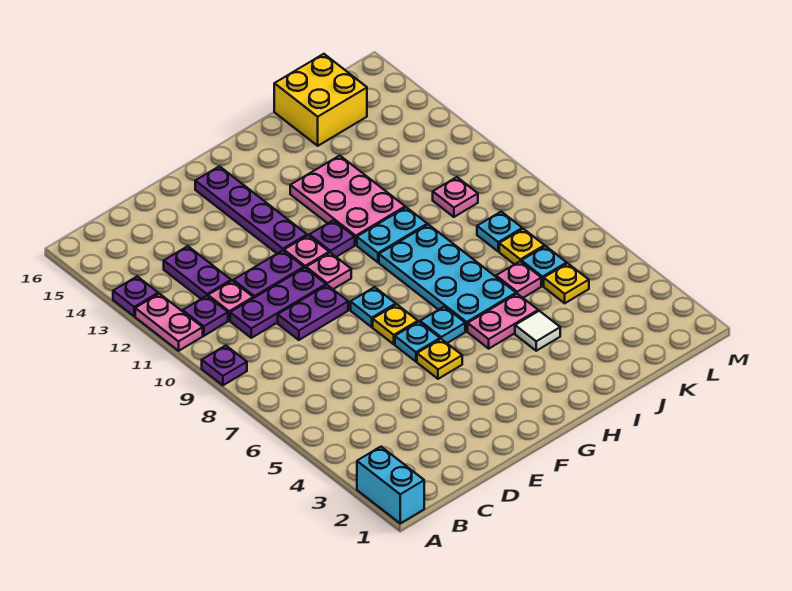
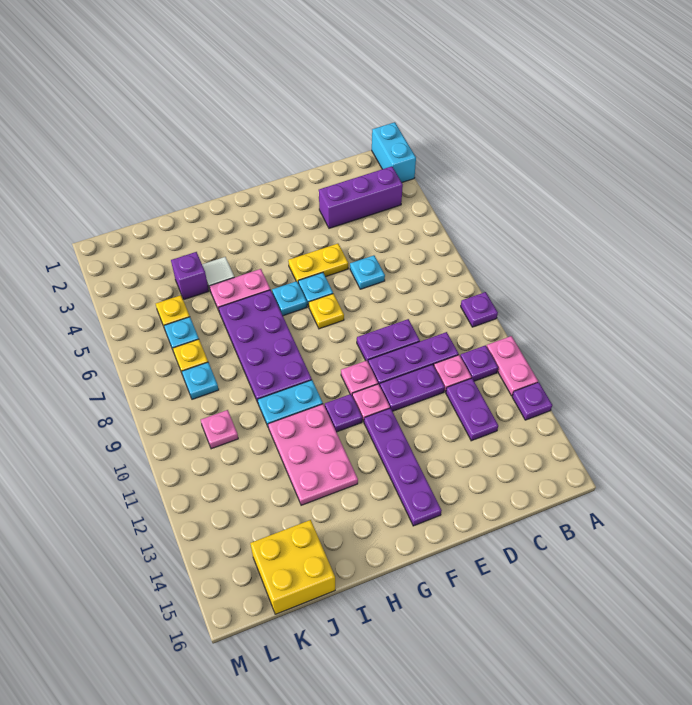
none -> purple brick B3:D3 level 1
yellow plate F5 level 1 -> yellow plate E5:F5 level 1
cyan plate F8 level 1 -> cyan plate D6 level 1
cyan plate H6:I9 level 1 -> purple plate H6:I9 level 1
none -> purple brick J4 level 1
pink plate J6 level 1 -> none

